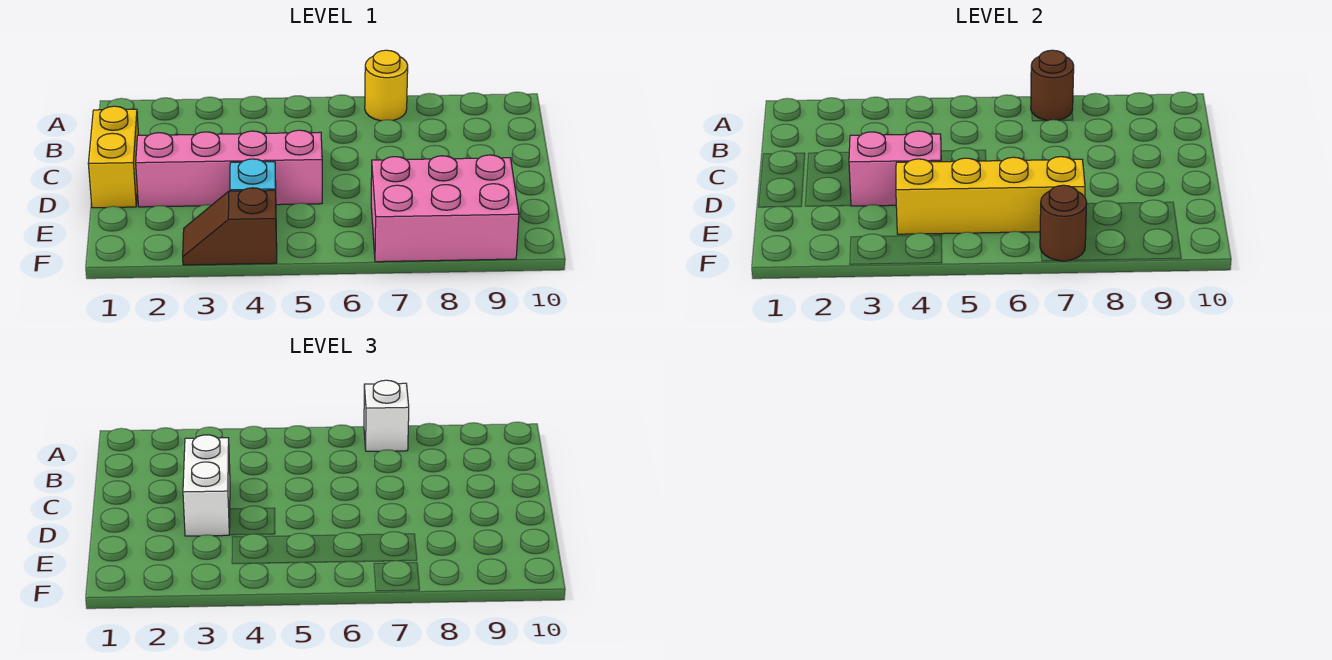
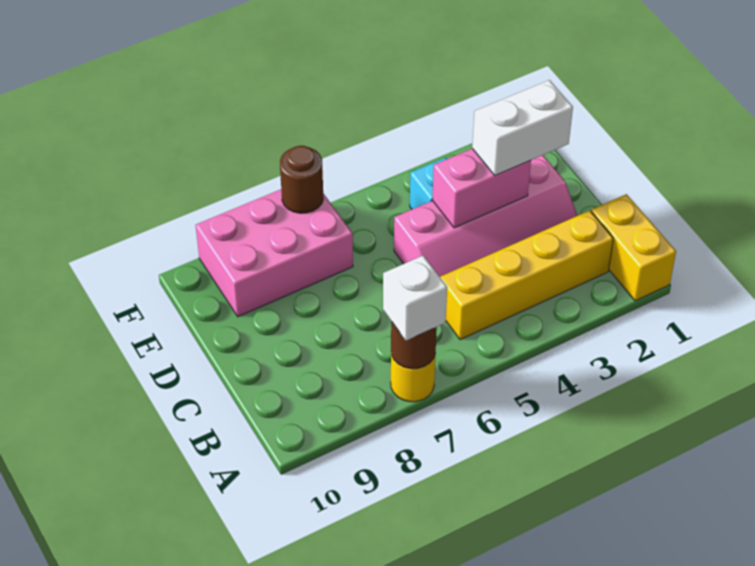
yellow brick C1:D1 level 1 -> yellow brick A1:B1 level 1
white brick C3:D3 level 3 -> white brick D2:D3 level 3
yellow brick E4:E7 level 2 -> yellow brick B2:B5 level 1
brown slope F3:F4 level 1 top 4 -> none

